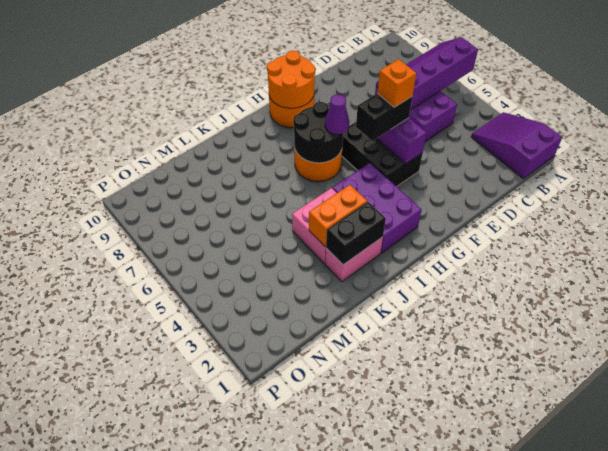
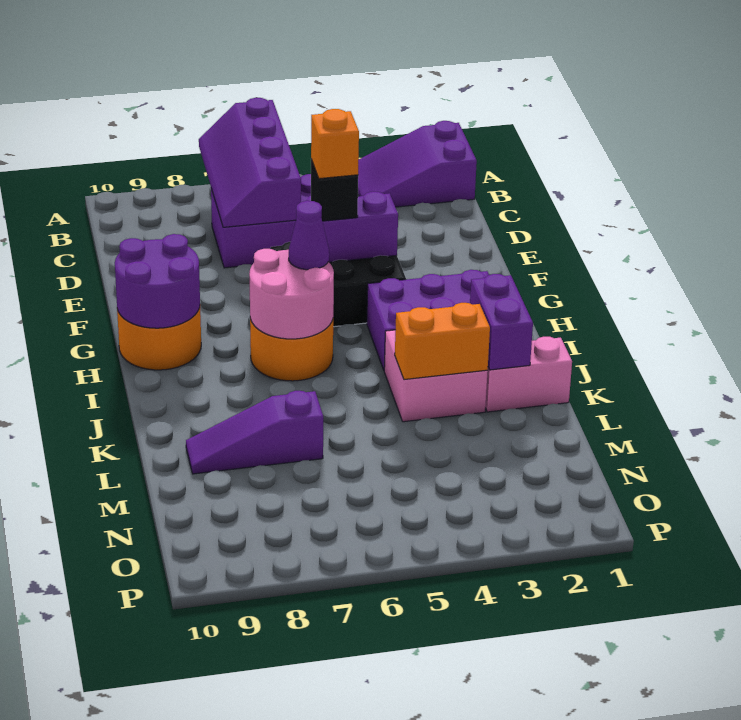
black brick F5:G5 level 3 -> black brick F5 level 3
orange round brick G9:H10 level 2 -> purple round brick G9:H10 level 2
black round brick H6:I7 level 2 -> pink round brick H6:I7 level 2
pink brick J2:K2 level 1 -> pink brick K1:K2 level 1
black brick J2:K2 level 2 -> purple brick J2:K2 level 2
orange brick J3:K3 level 2 -> orange brick K3:K4 level 2
none -> purple slope L7:L9 level 1 top 7

